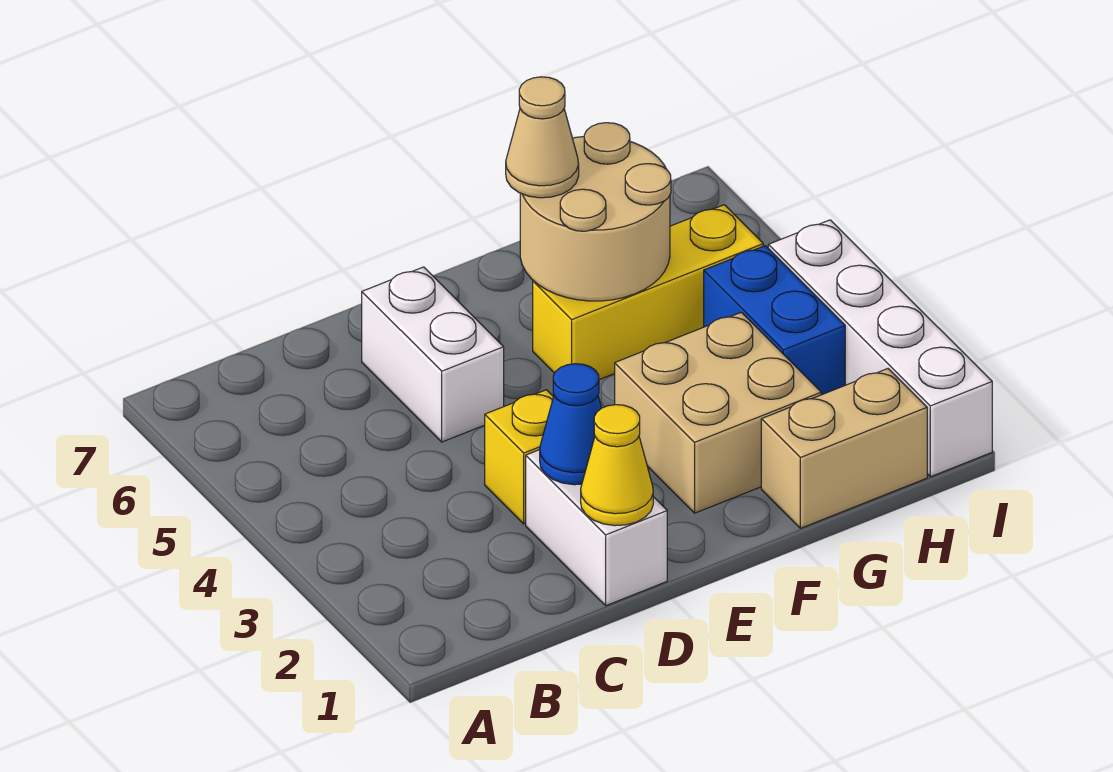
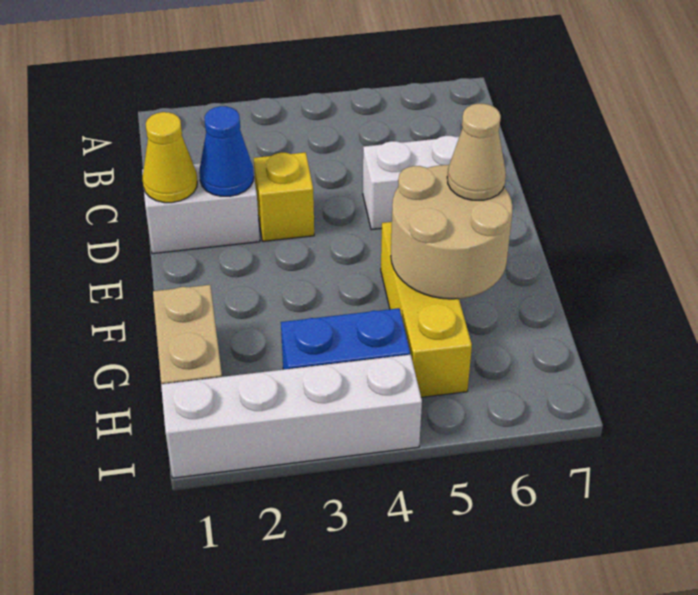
tan brick F2:G3 level 1 -> none

